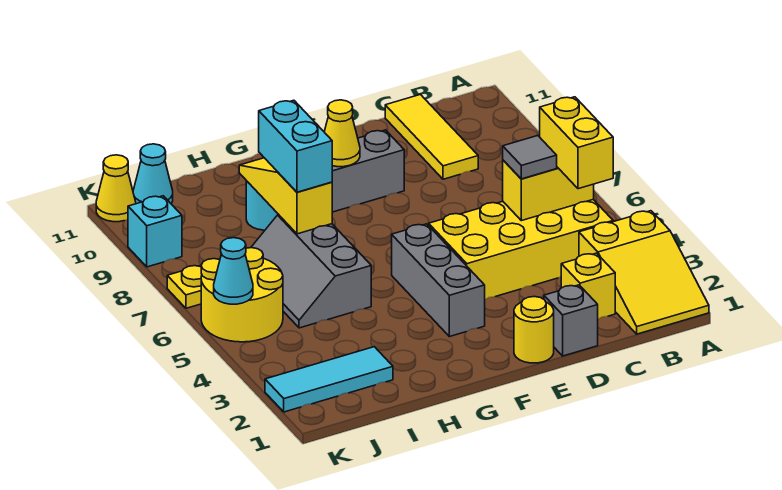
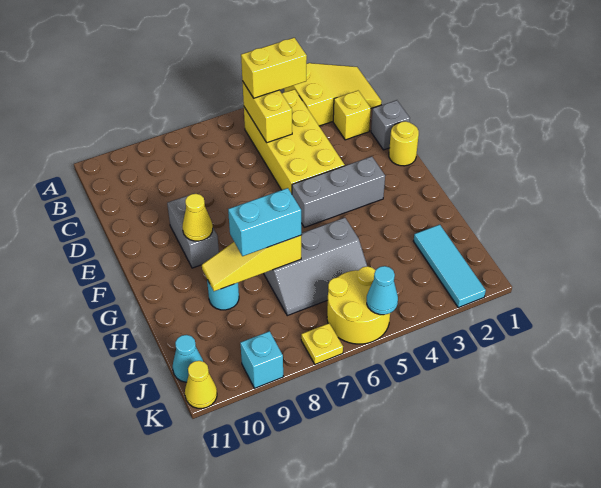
grey tile C5 level 3 -> none
yellow tile C9:C11 level 1 -> none

